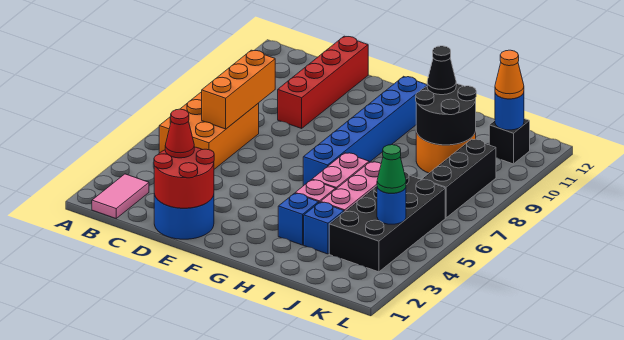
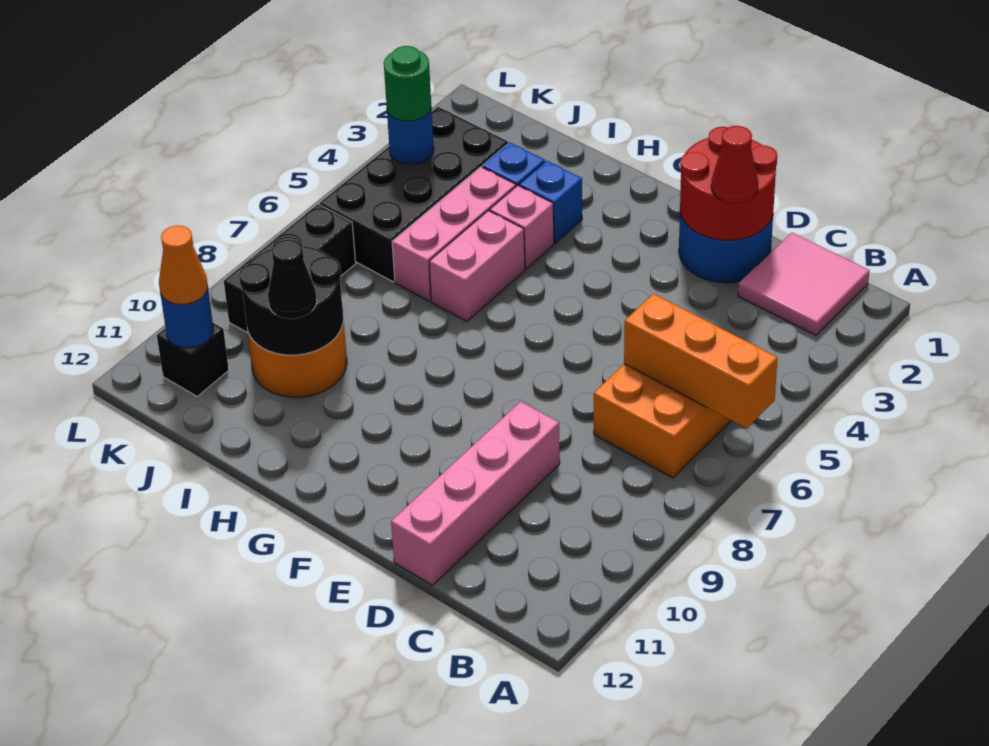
pink tile B1:B2 level 1 -> pink tile B1:C2 level 1
orange brick C6:C8 level 2 -> orange brick A6:C6 level 2
red brick D9:D12 level 1 -> pink brick D9:D12 level 1
blue brick G6:G11 level 1 -> none
green cone K4 level 3 -> green round brick K4 level 3

